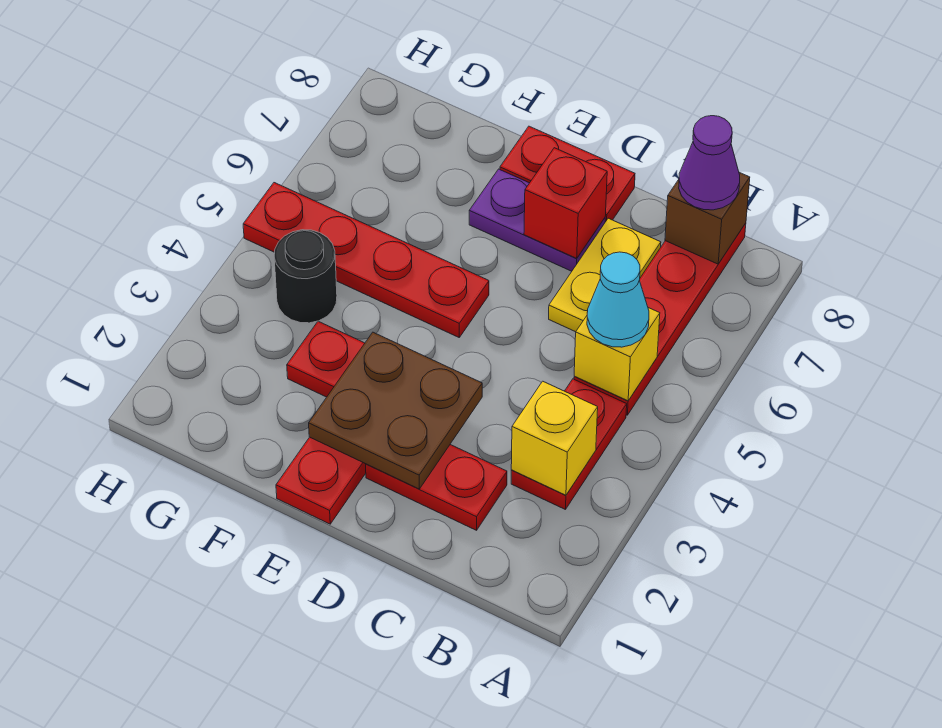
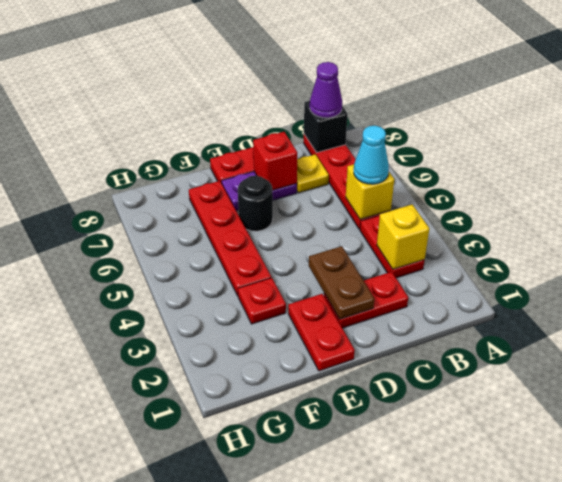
brown brick B8 level 2 -> black brick B8 level 2
yellow plate C6:C7 level 1 -> yellow plate C7 level 1
brown plate D2:E3 level 2 -> brown plate D2:D3 level 2
red plate E5:H5 level 1 -> red plate F4:F7 level 1
black round brick G4 level 1 -> black round brick E6 level 1

